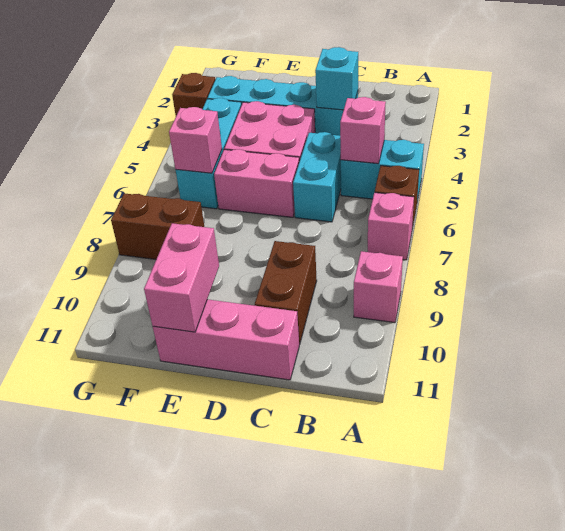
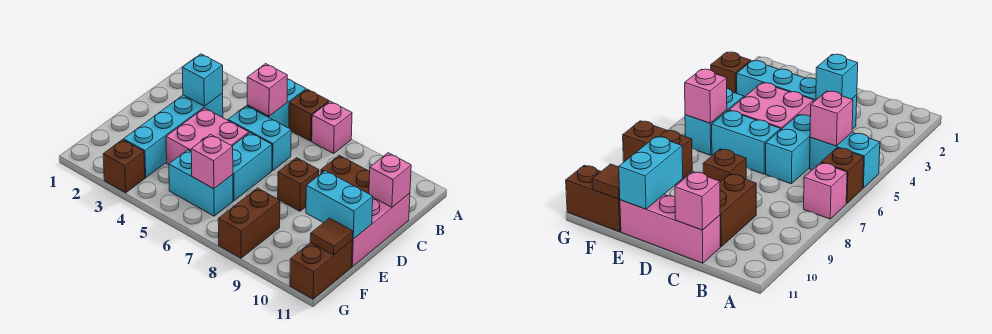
pink brick A9 level 1 -> pink brick C11 level 2
pink brick D6:E6 level 1 -> cyan brick D6:E6 level 1
none -> brown brick D8 level 1
pink brick E10:E11 level 2 -> cyan brick E10:E11 level 2
cyan brick F4:F6 level 1 -> cyan brick F5:F6 level 1
none -> brown brick F11:G11 level 1
none -> brown tile F11 level 2

